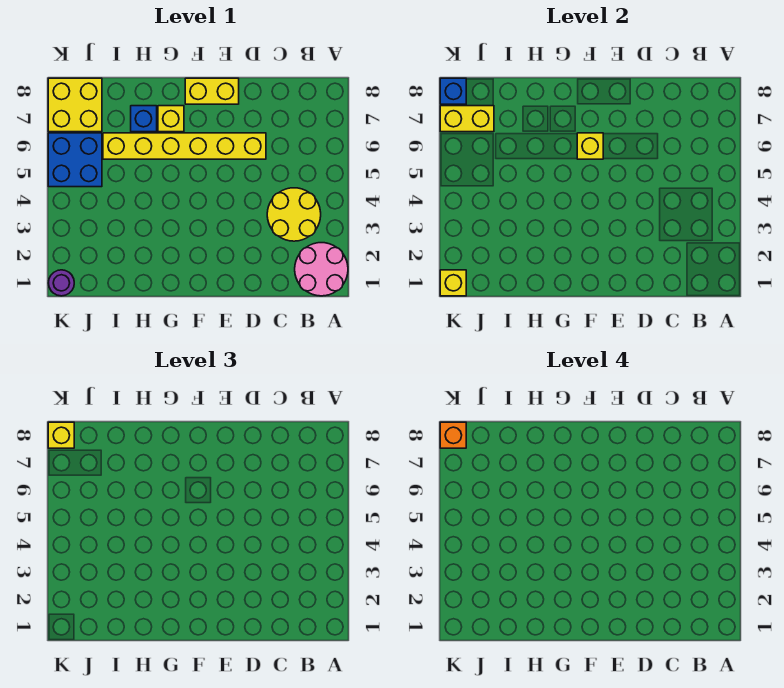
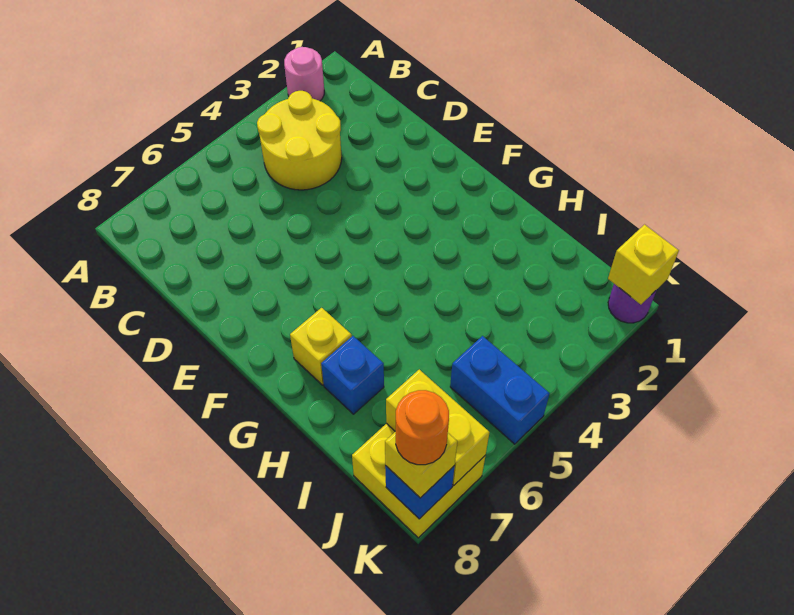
pink round brick A1:B2 level 1 -> pink round brick A2 level 1
yellow brick D6:I6 level 1 -> none
yellow brick E8:F8 level 1 -> none
yellow brick F6 level 2 -> none
blue brick J5:K6 level 1 -> blue brick J5:K5 level 1
orange brick K8 level 4 -> orange round brick K8 level 4

